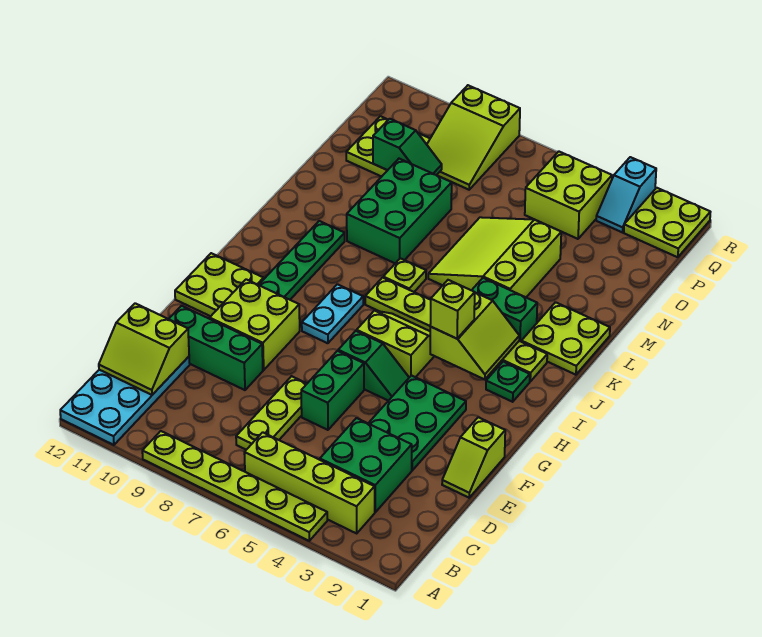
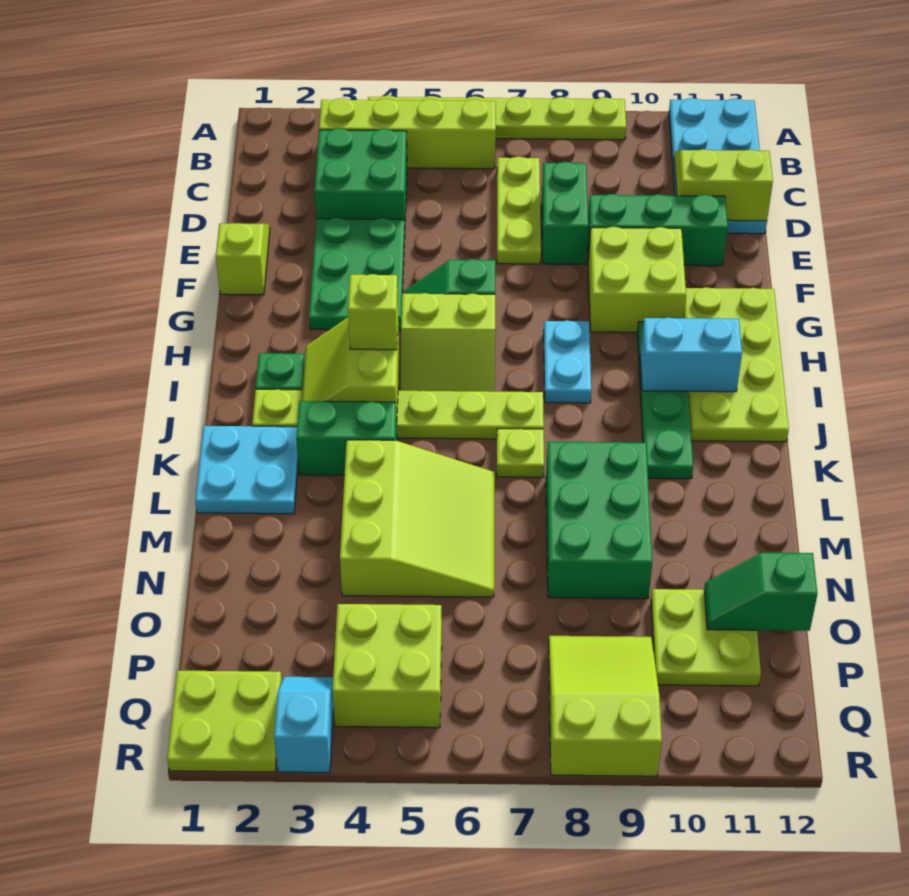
green brick E6:F6 level 1 -> green brick D8:E8 level 1
lime plate G11:H12 level 1 -> lime plate G11:J12 level 1
none -> cyan brick I10:I11 level 2
lime plate K1:L2 level 1 -> cyan plate K1:L2 level 1
green slope O9:O10 level 2 top 10 -> green slope O11:O12 level 2 top 12

